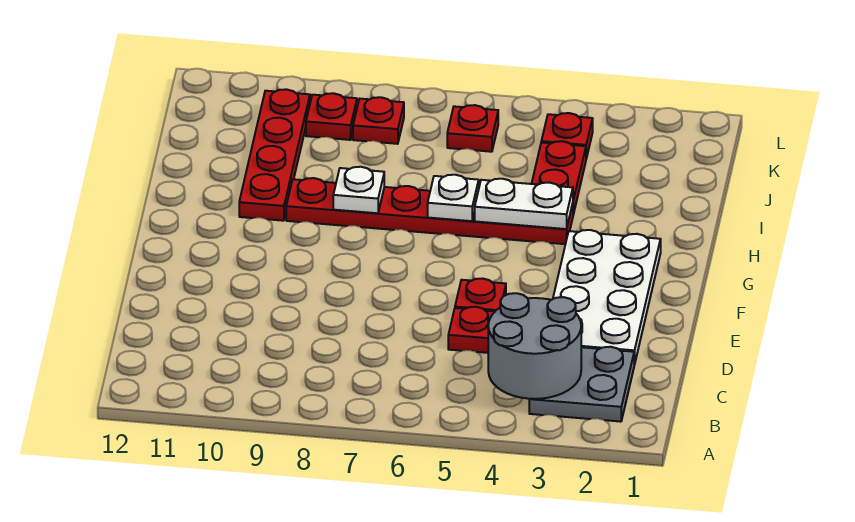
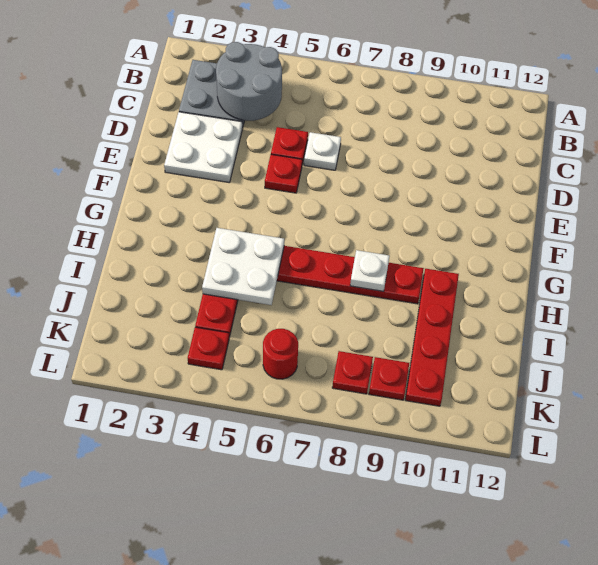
white plate D2:G3 level 1 -> white plate D2:E3 level 1
white plate H4:H5 level 2 -> white plate H4:I5 level 2
white plate H6 level 2 -> white plate D6 level 1
red plate K6 level 1 -> red round brick K6 level 1

